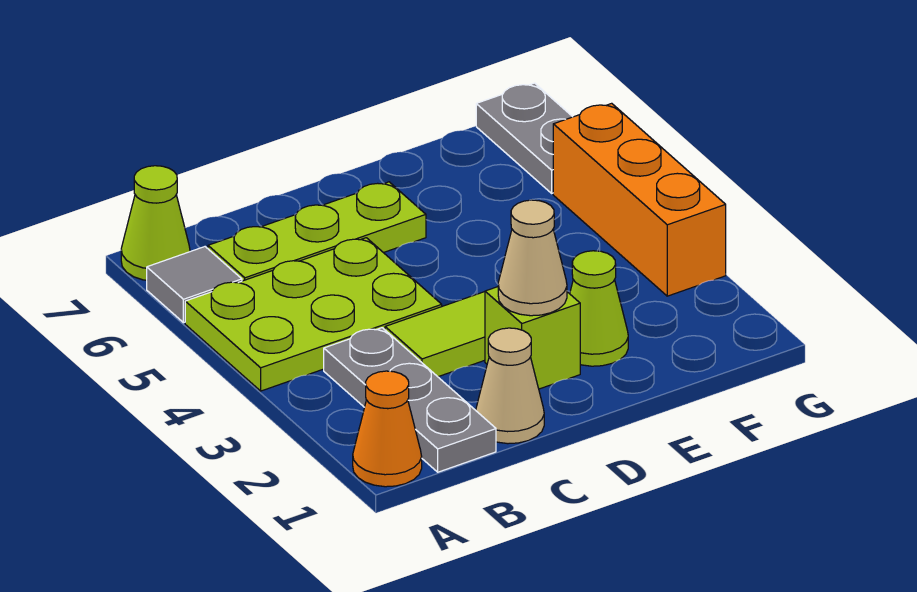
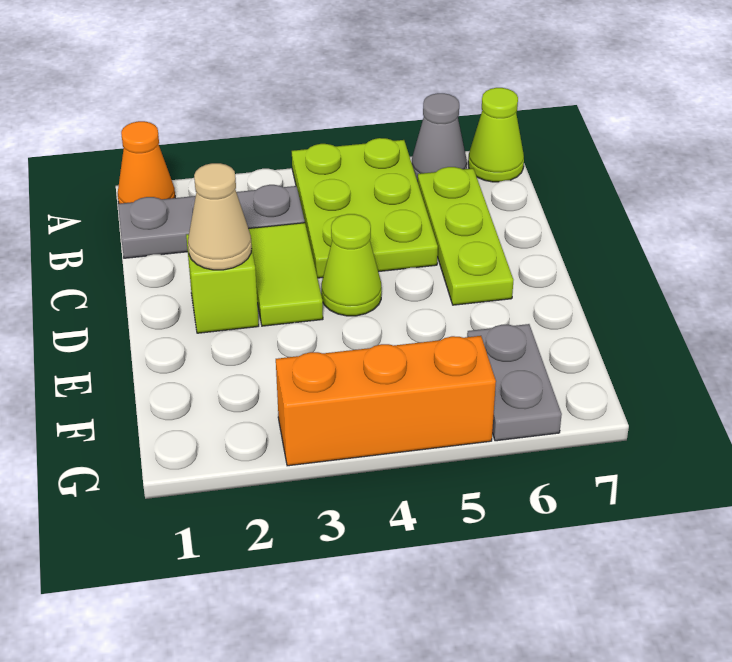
grey tile A6 level 1 -> grey cone A6 level 1
tan cone C1 level 1 -> none
lime cone E2 level 1 -> lime cone D4 level 1
grey plate G6:G7 level 1 -> grey plate F6:G6 level 1

